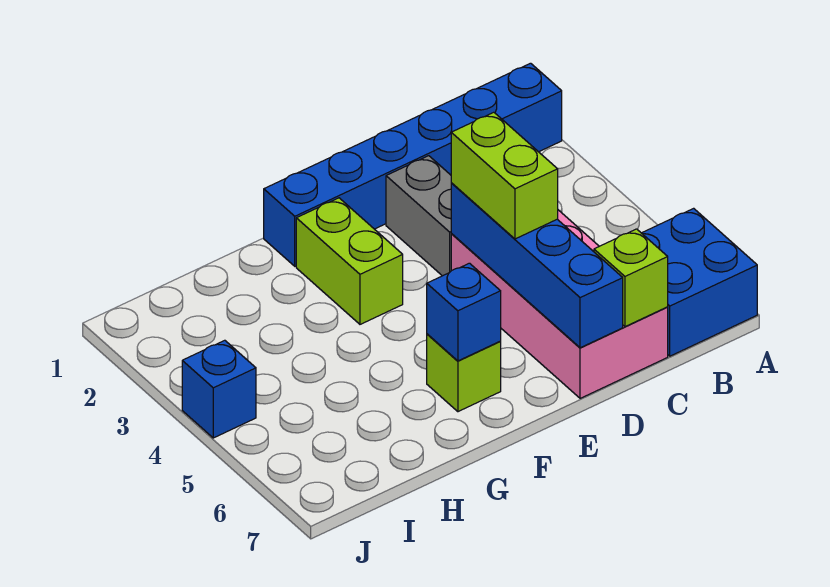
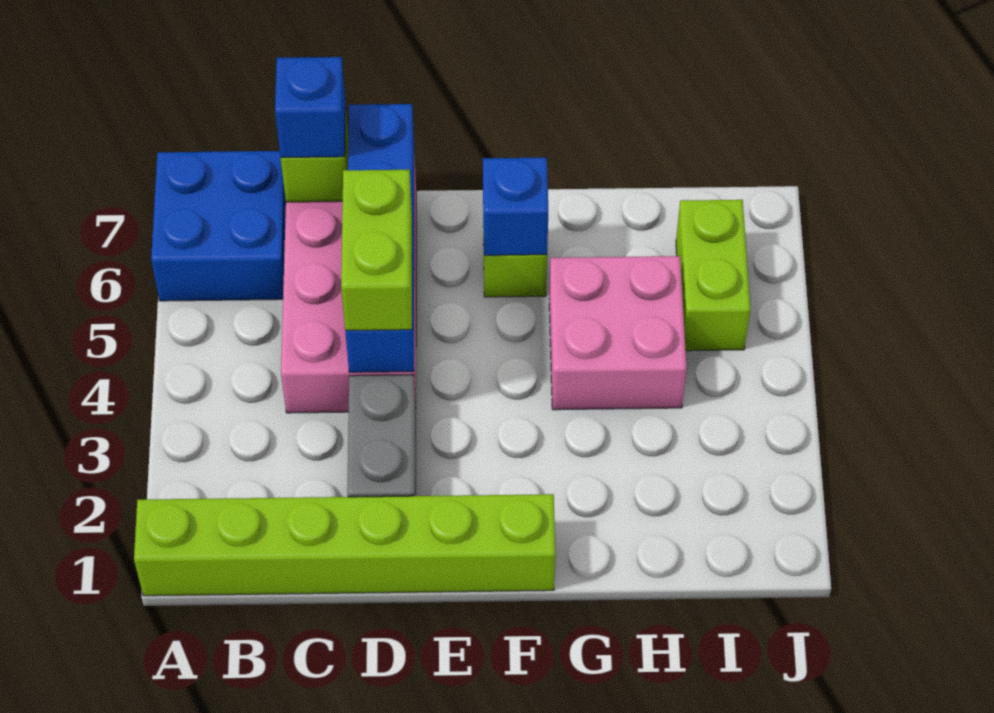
blue brick A1:F1 level 1 -> lime brick A1:F1 level 1
lime brick F2:F3 level 1 -> lime brick I5:I6 level 1
none -> pink brick G4:H5 level 1
blue brick J4 level 1 -> blue brick C7 level 3

